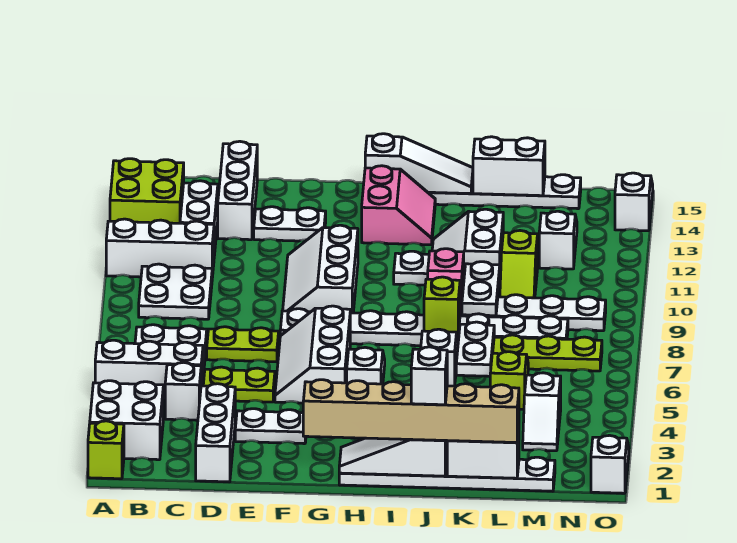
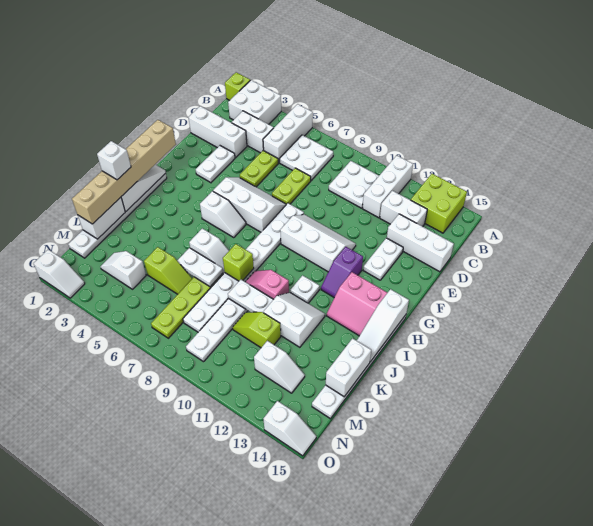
white brick C4 level 1 -> white brick C3:C4 level 1
none -> purple slope G12:H12 level 1 top G

